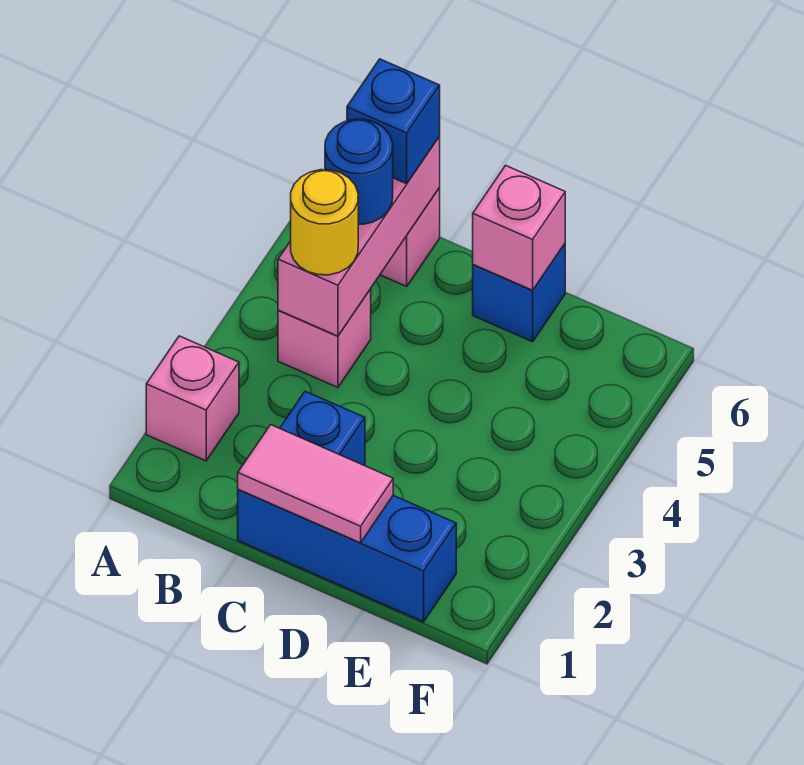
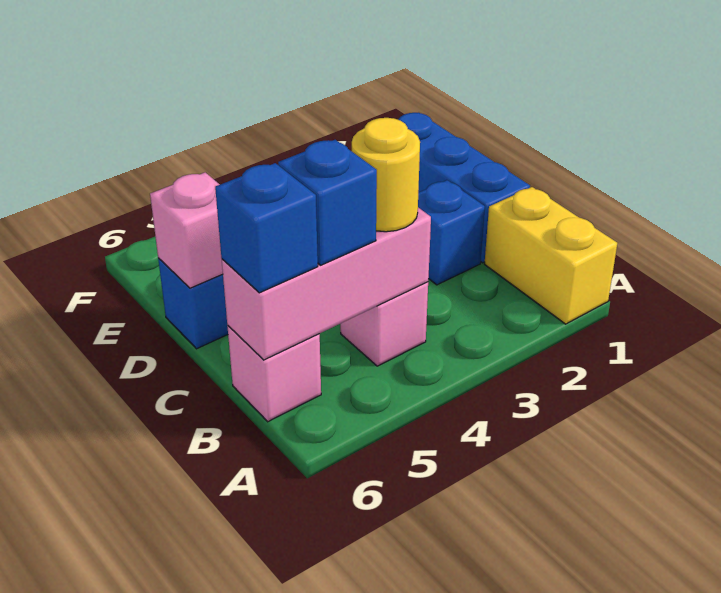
none -> yellow brick A1:B1 level 1
pink brick A2 level 1 -> none
blue round brick B5 level 3 -> blue brick B5 level 3
pink tile C1:D1 level 2 -> none

